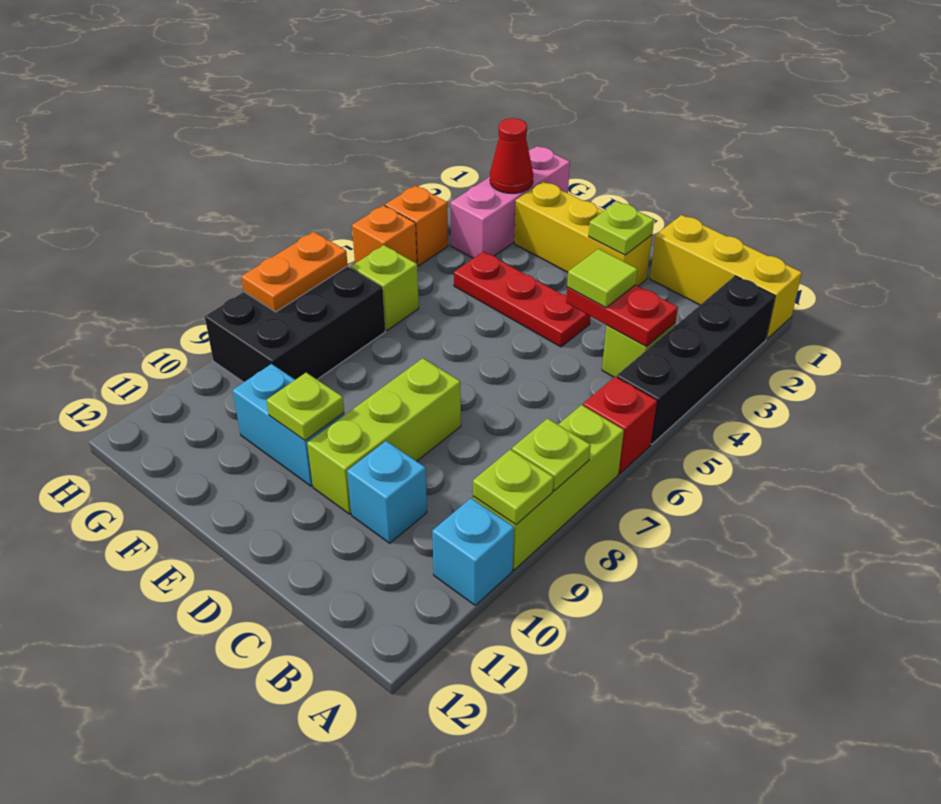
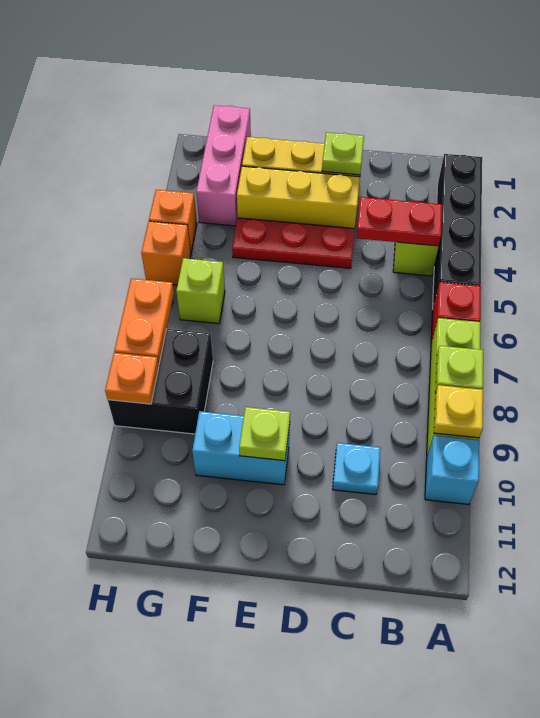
yellow brick A1:C1 level 1 -> yellow brick D3:F3 level 1
lime plate A9 level 2 -> yellow plate A9 level 2
lime tile C4 level 3 -> none
cyan brick C10 level 1 -> cyan plate C10 level 1
lime brick D8:D10 level 1 -> none
red cone G2 level 2 -> none
black brick G7:H9 level 1 -> black brick G8:H9 level 1
none -> orange plate H9 level 2

